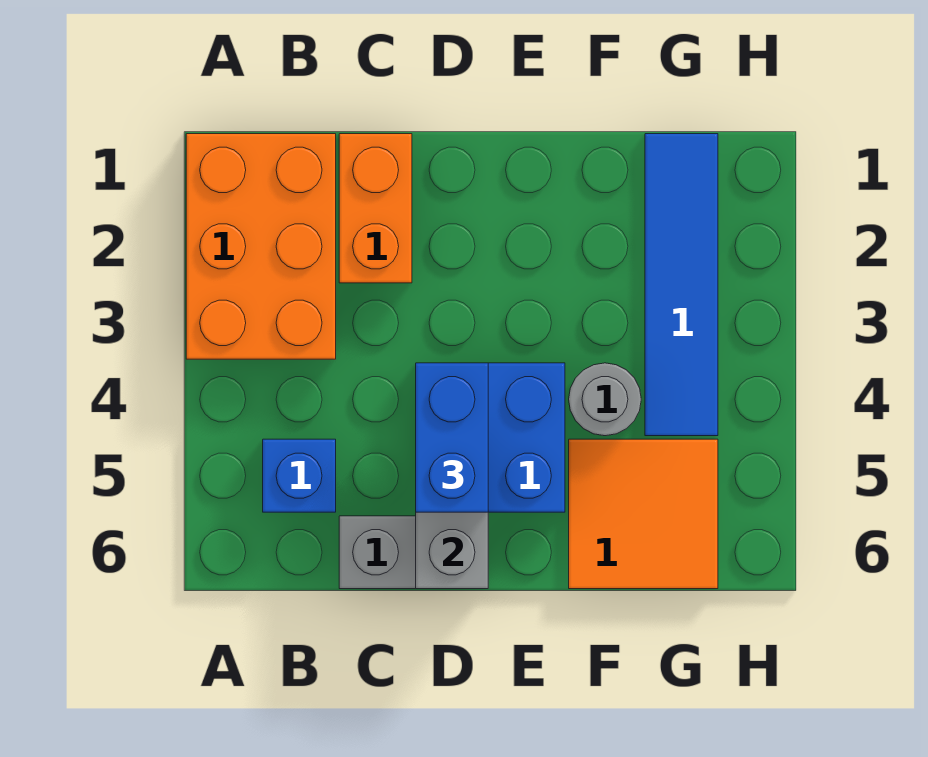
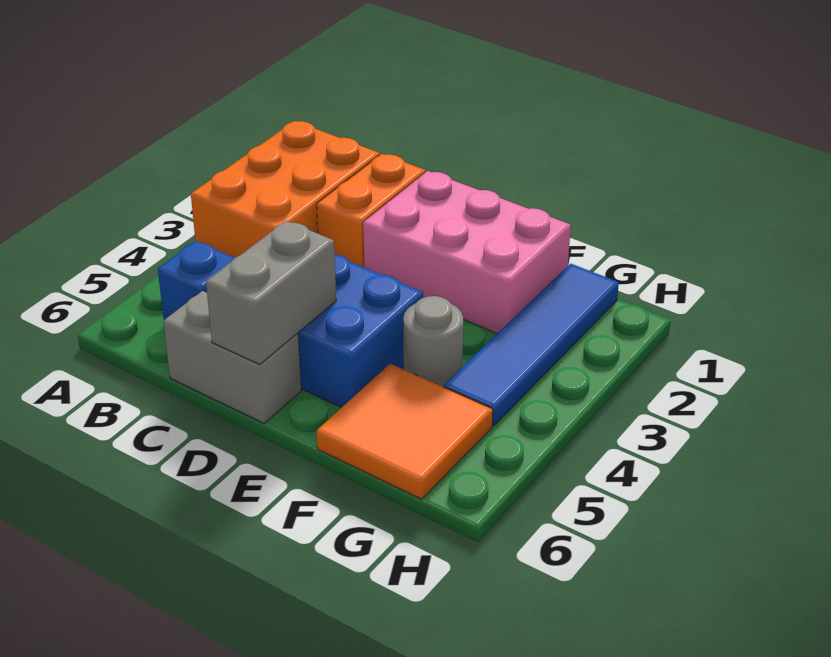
none -> pink brick D1:F2 level 1
blue brick D4:D5 level 3 -> none

